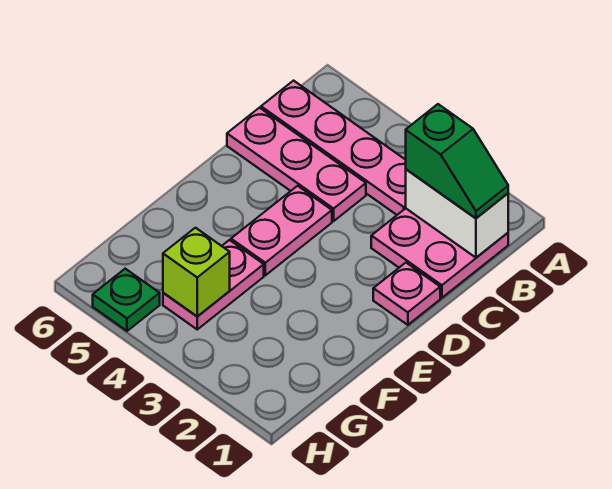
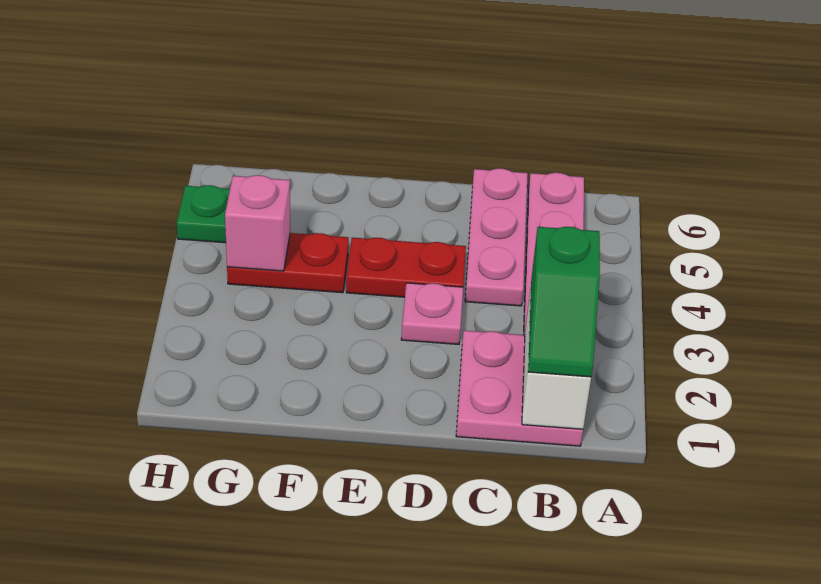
pink plate D1 level 1 -> pink plate D3 level 1
pink plate D4:E4 level 1 -> red plate D4:E4 level 1
pink plate F4:G4 level 1 -> red plate F4:G4 level 1
lime brick G4 level 2 -> pink brick G4 level 2

